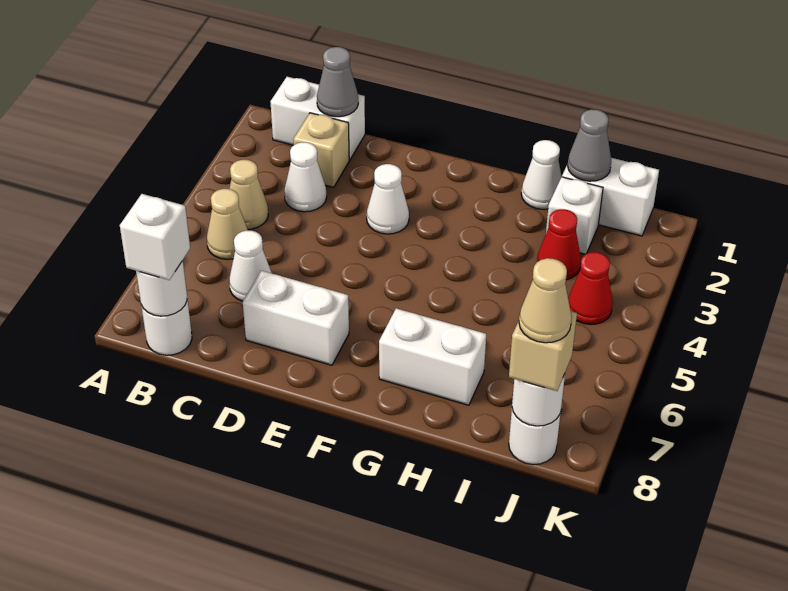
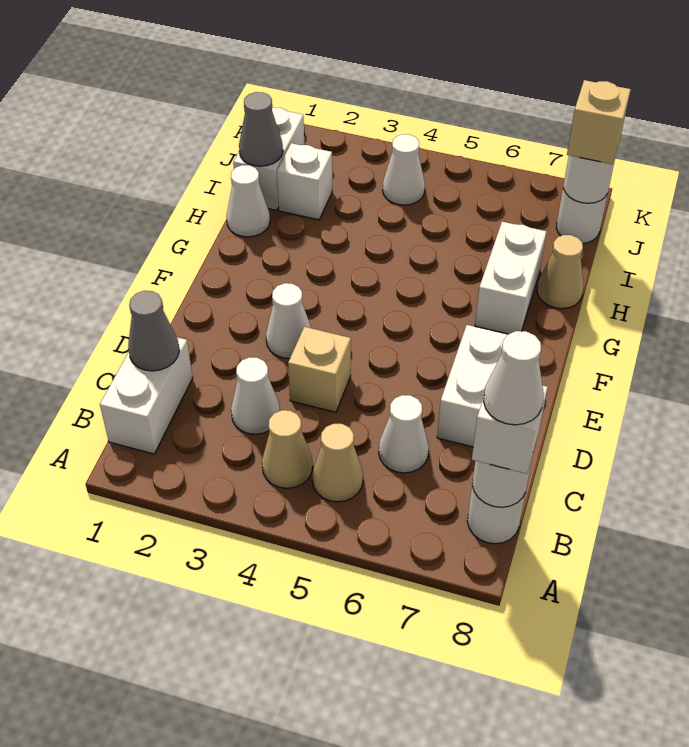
none -> white cone B8 level 4
tan brick C2 level 1 -> tan brick D4 level 1
red cone I3 level 1 -> none
red cone J4 level 1 -> white cone J4 level 1
tan cone J8 level 4 -> tan cone H8 level 1

